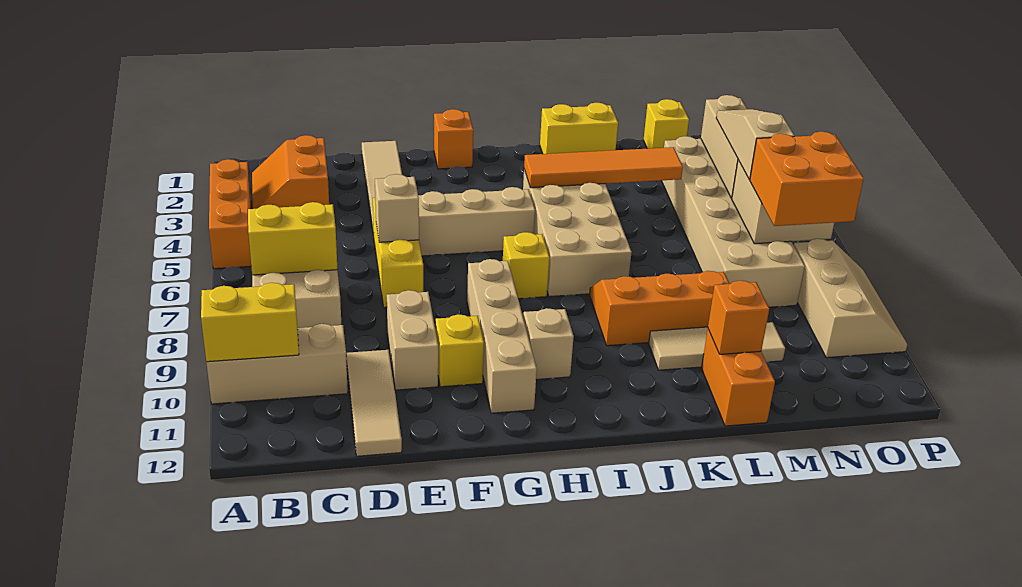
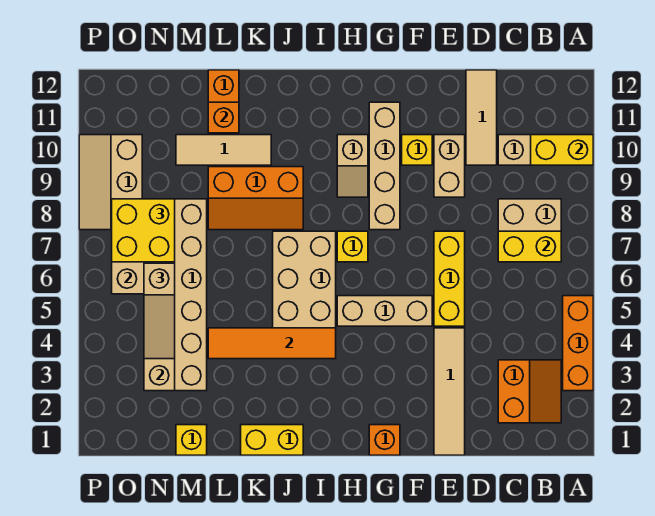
tan brick E6 level 2 -> none
orange brick N7:O8 level 3 -> yellow brick N7:O8 level 3

